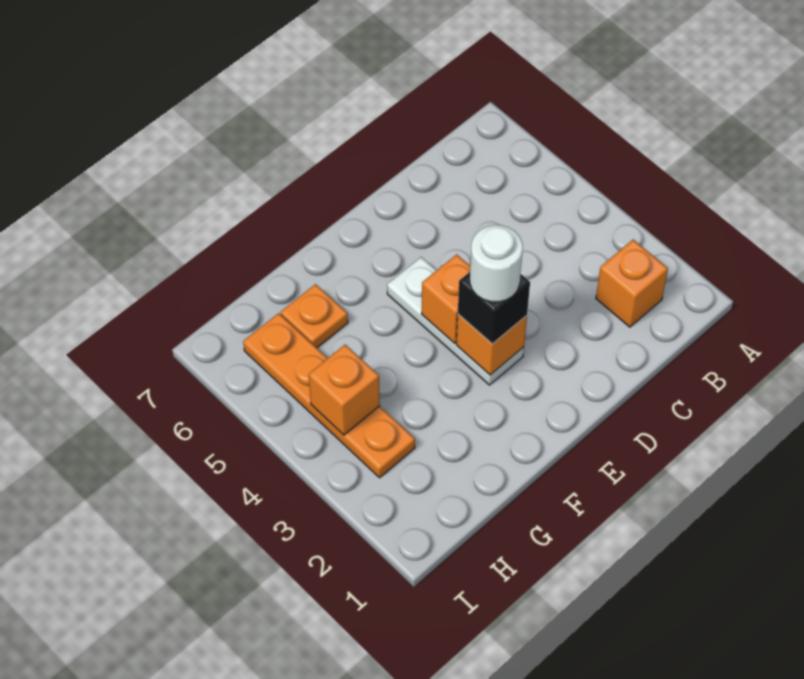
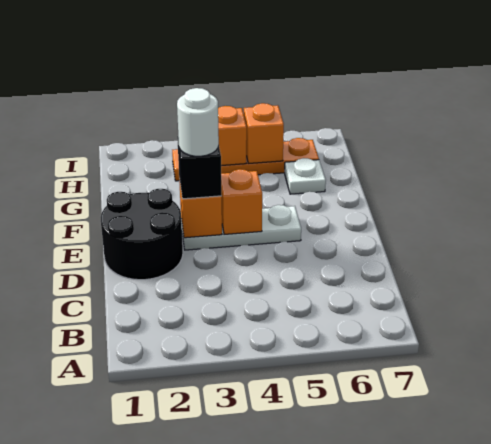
orange brick B2 level 1 -> orange brick H5 level 2
none -> black round brick D1:E2 level 1
orange plate G6 level 1 -> white plate G6 level 1

